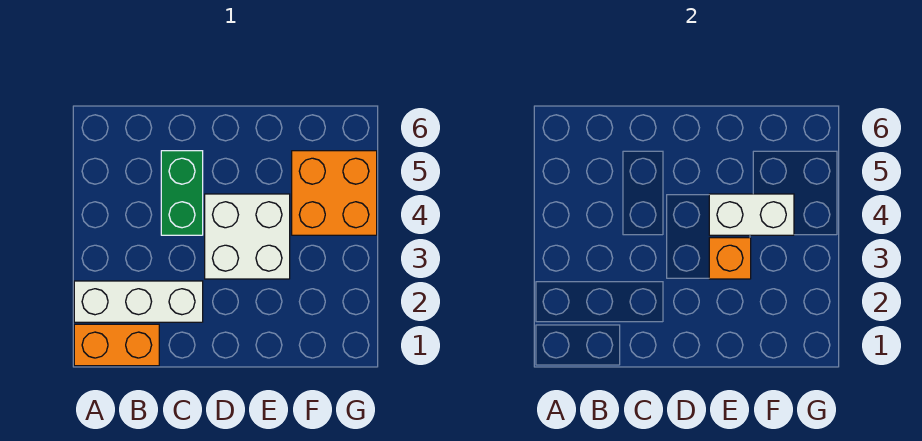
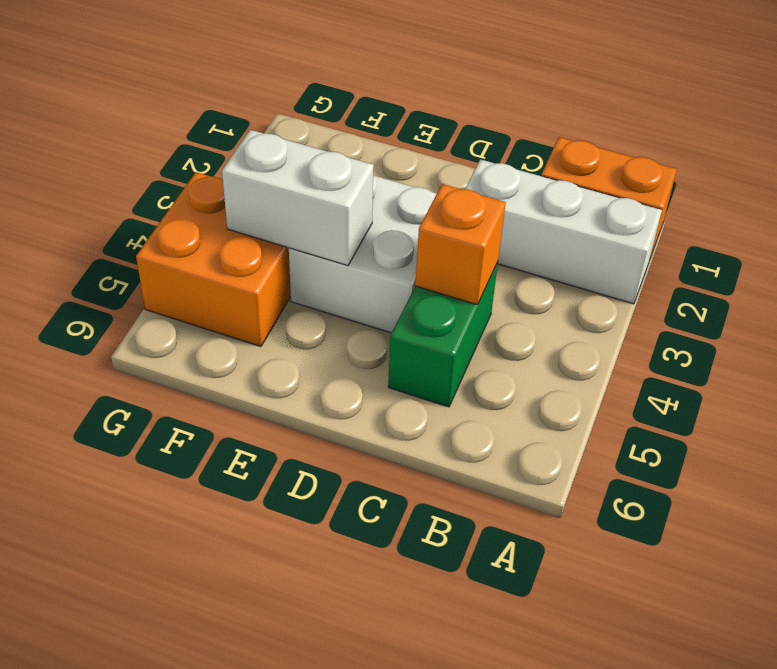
orange brick E3 level 2 -> orange brick C4 level 2

